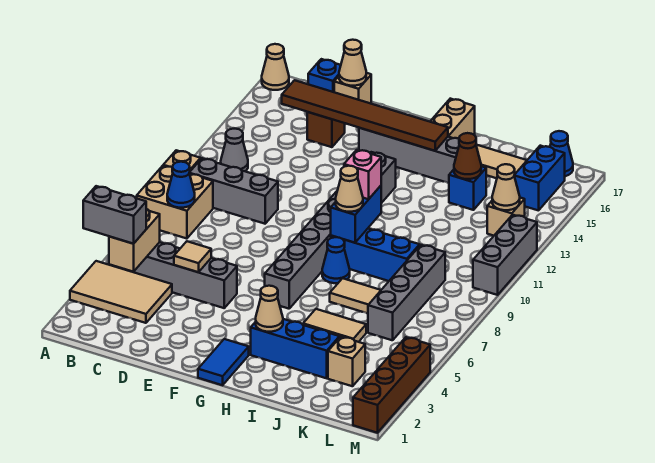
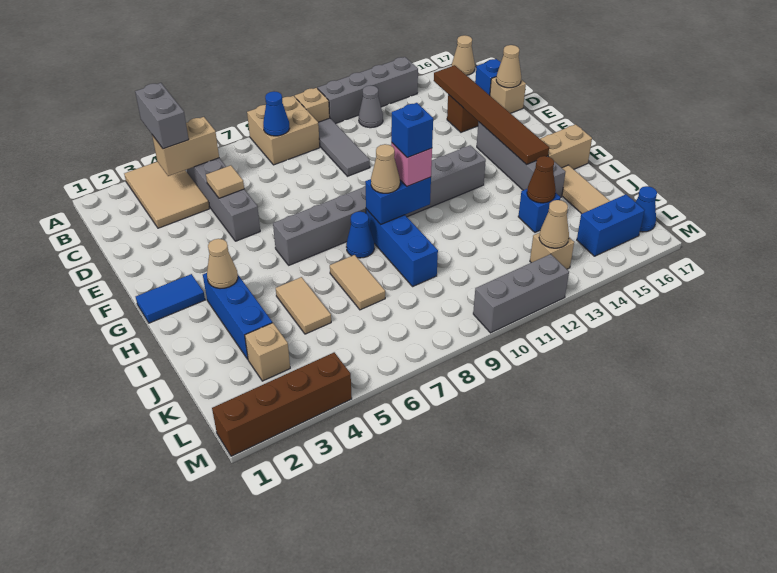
grey brick B10:D10 level 1 -> grey tile B10:D10 level 1
none -> blue brick H10 level 4
grey brick K6:K9 level 1 -> grey brick A11:A14 level 1

